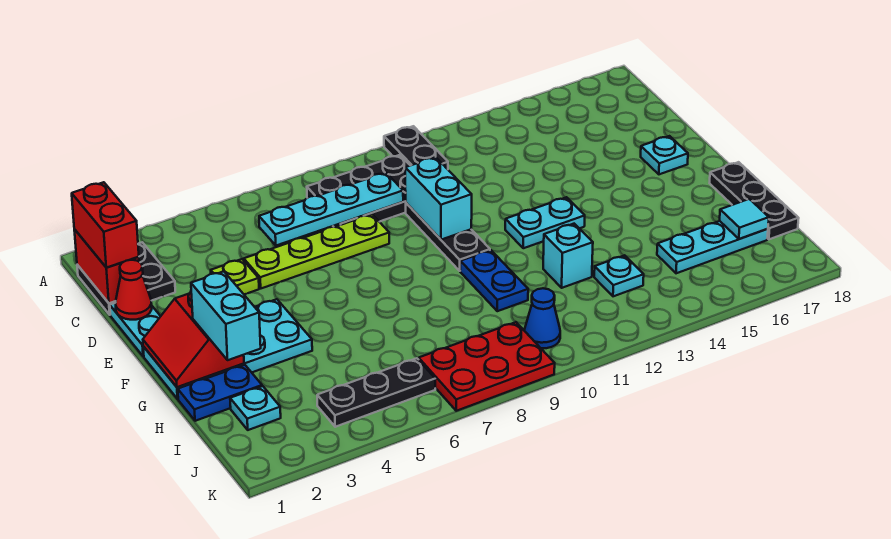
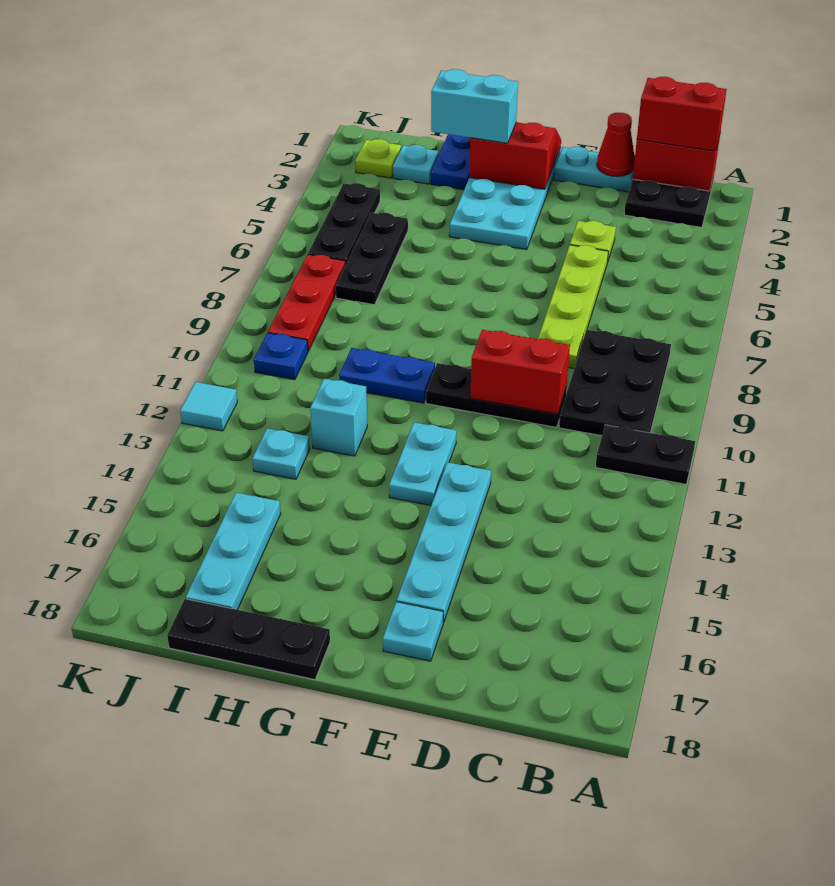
cyan plate C6:C9 level 2 -> cyan plate E13:E16 level 1
cyan brick D10:E10 level 2 -> red brick D10:E10 level 2
none -> black plate I5:I7 level 1
cyan tile I17 level 2 -> cyan tile K12 level 1
none -> lime plate J2 level 1
red plate J7:K9 level 1 -> red plate J7:J9 level 1
blue cone J10 level 1 -> blue plate J10 level 1

